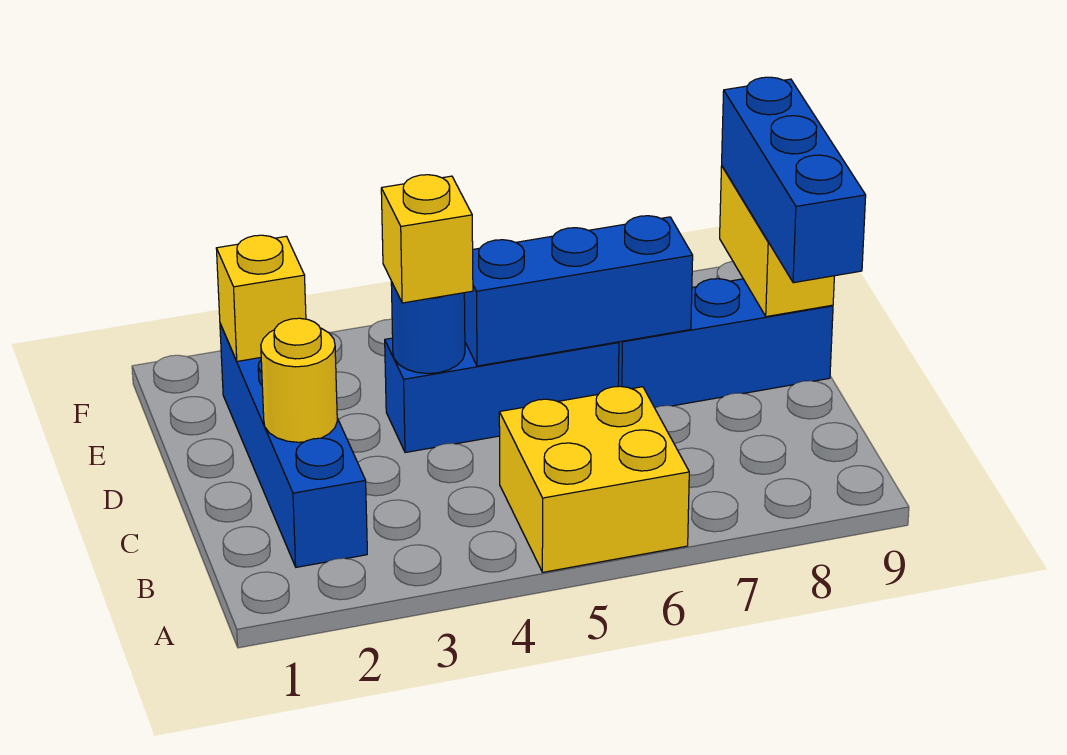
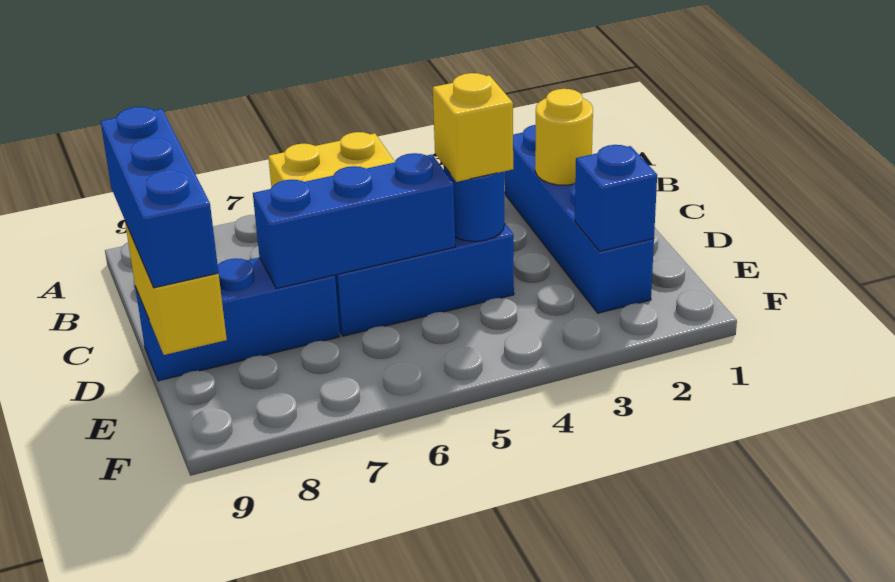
yellow brick E2 level 2 -> blue brick E2 level 2

